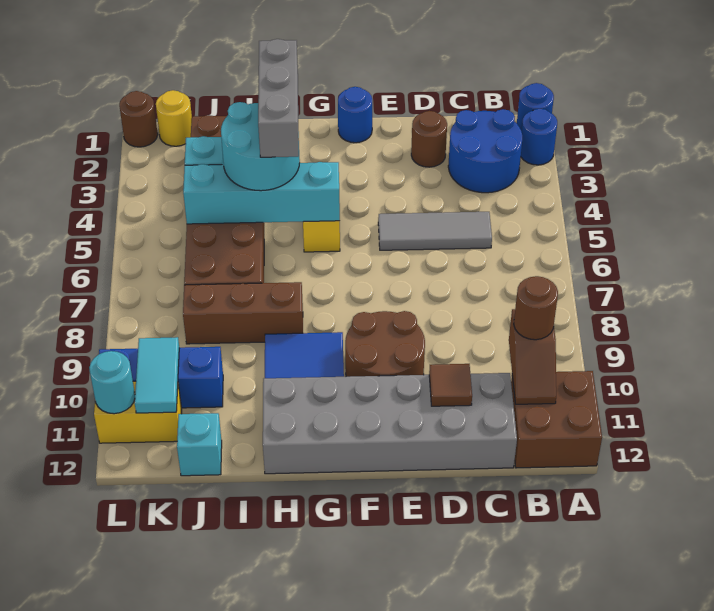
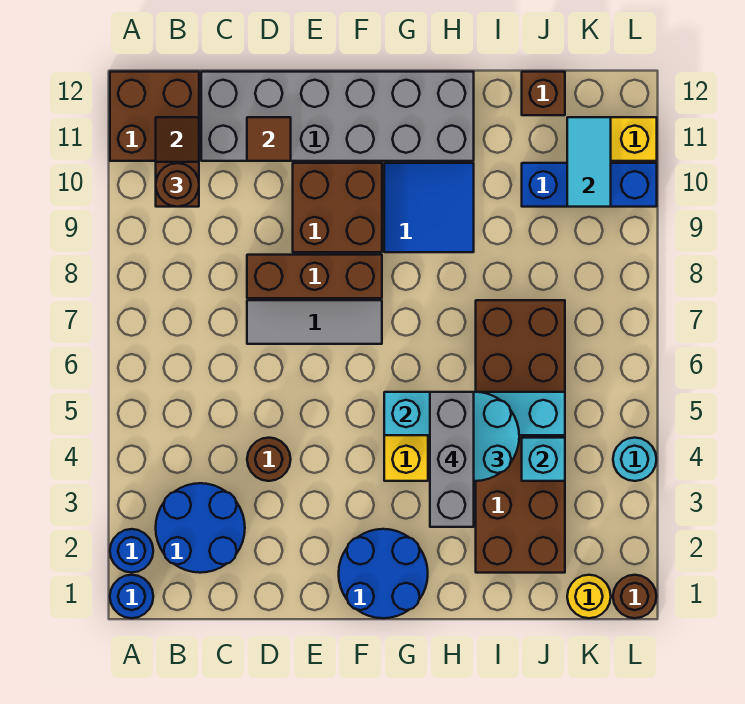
grey tile C5:E5 level 1 -> grey tile D7:F7 level 1
brown round brick D2 level 1 -> brown round brick D4 level 1
brown round brick E9:F10 level 1 -> brown brick E9:F10 level 1
blue round brick F1 level 1 -> blue round brick F1:G2 level 1
brown brick H8:J8 level 1 -> brown brick D8:F8 level 1
cyan brick J12 level 1 -> brown brick J12 level 1
cyan round brick L11 level 2 -> cyan round brick L4 level 1

